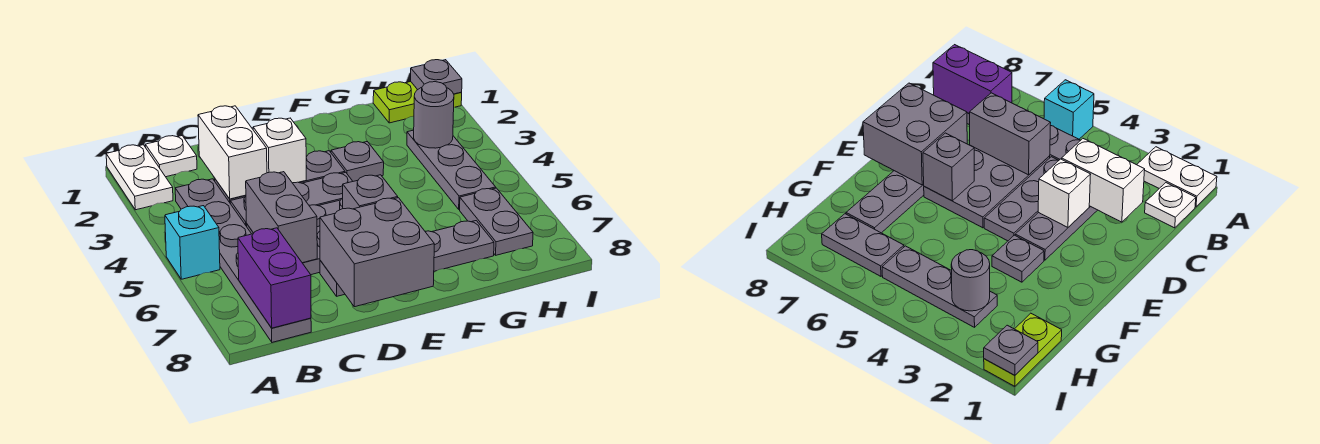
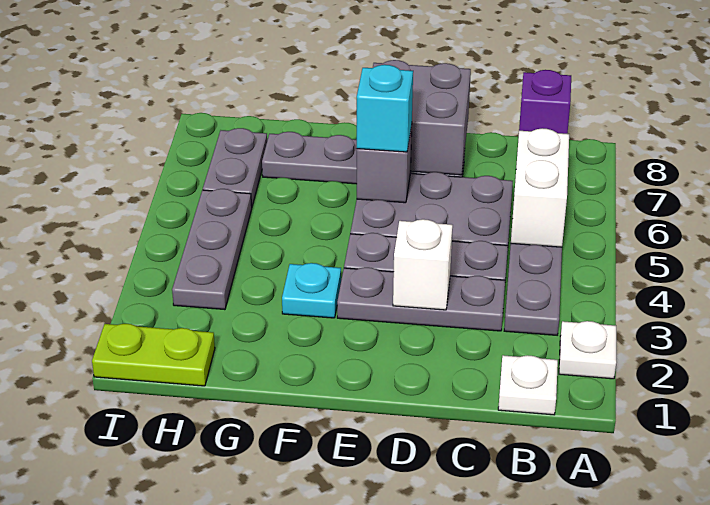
white plate A1:A2 level 1 -> white plate A2 level 1
cyan brick A5 level 1 -> cyan brick E6 level 3
purple brick B7:B8 level 2 -> purple brick B8 level 2
white brick C2:C3 level 2 -> white brick B5:B6 level 2
grey brick C5:C6 level 2 -> none
grey plate F3 level 1 -> cyan plate F3 level 1
grey round brick H3 level 2 -> none
grey plate I1 level 2 -> none

